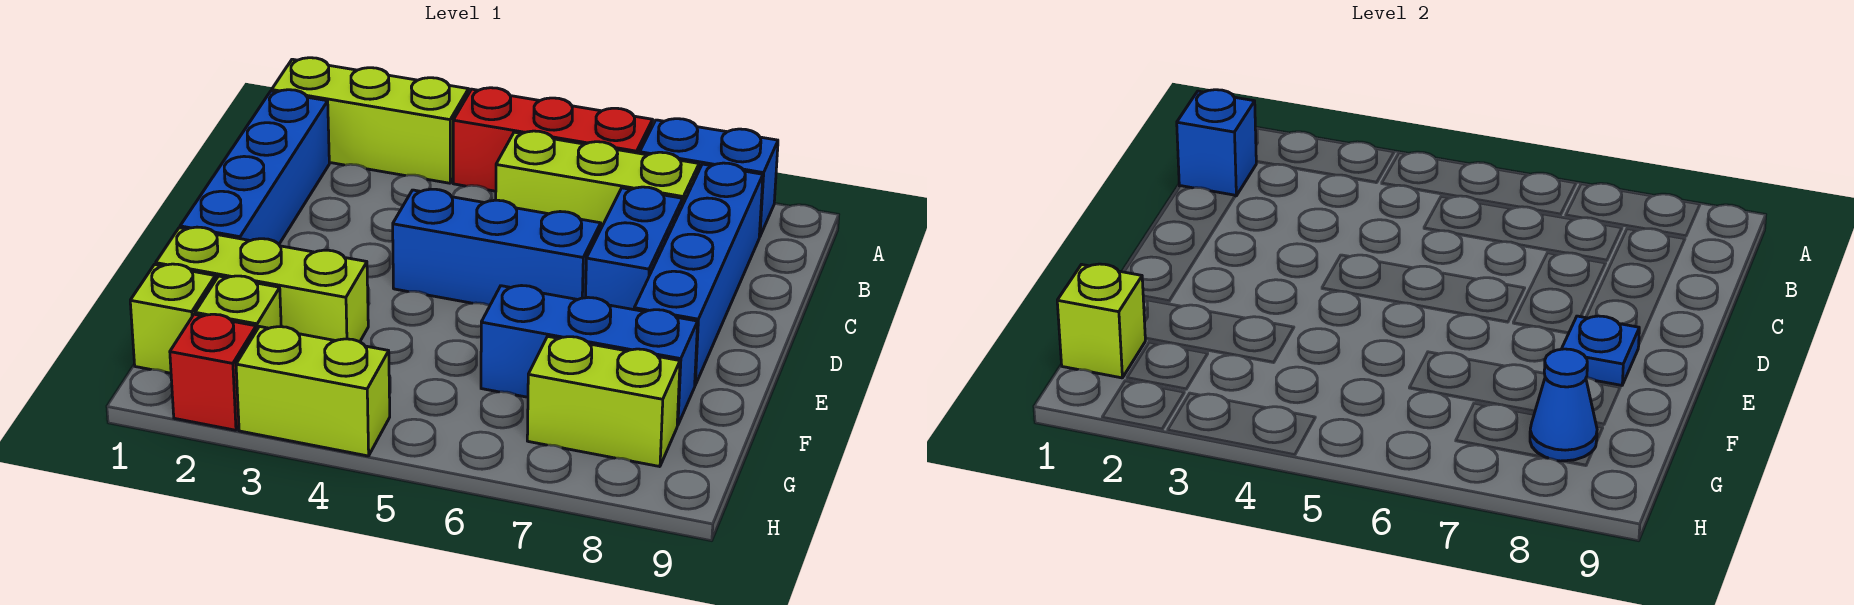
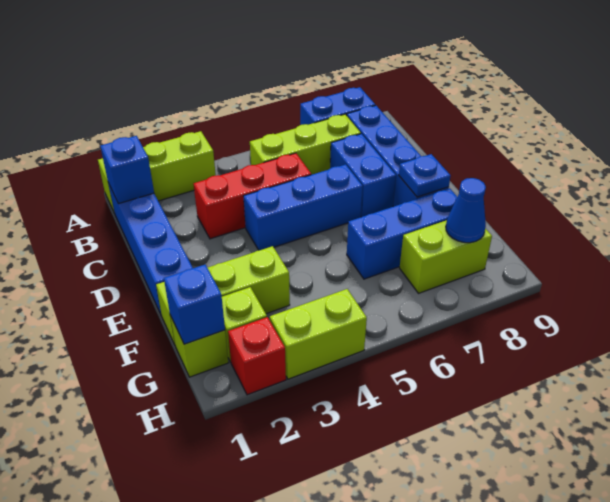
red brick A4:A6 level 1 -> red brick C3:C5 level 1
lime brick G1 level 2 -> blue brick G1 level 2

